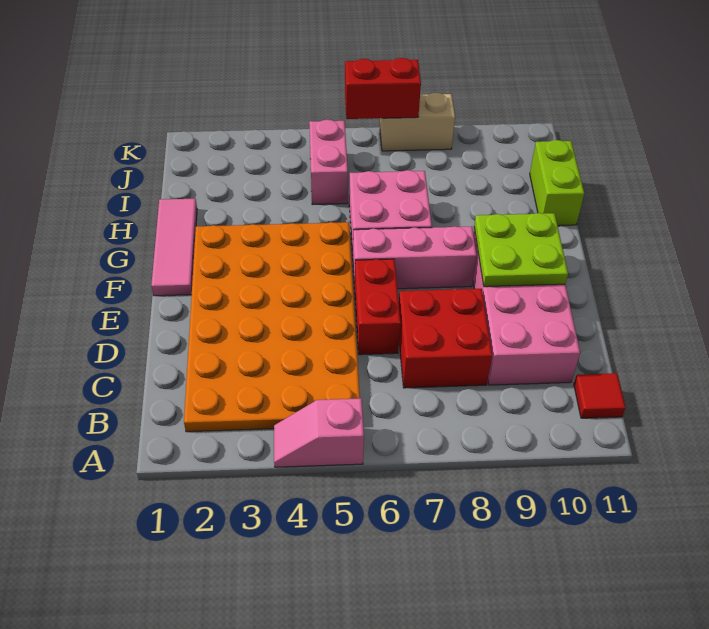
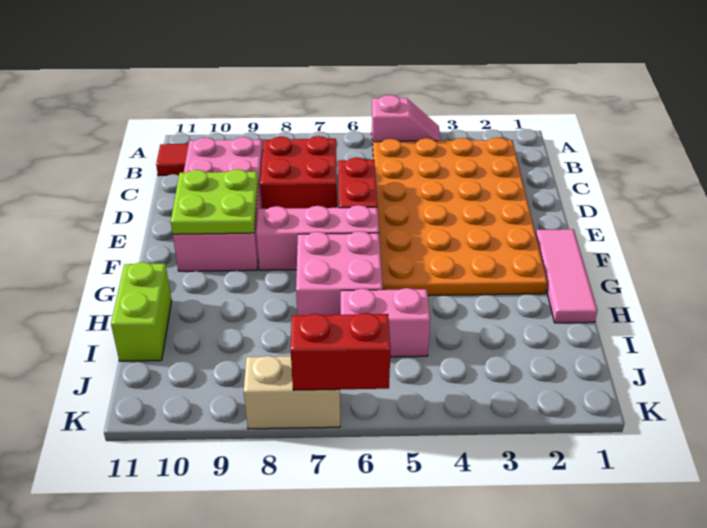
pink brick I5:J5 level 1 -> pink brick I5:I6 level 1

